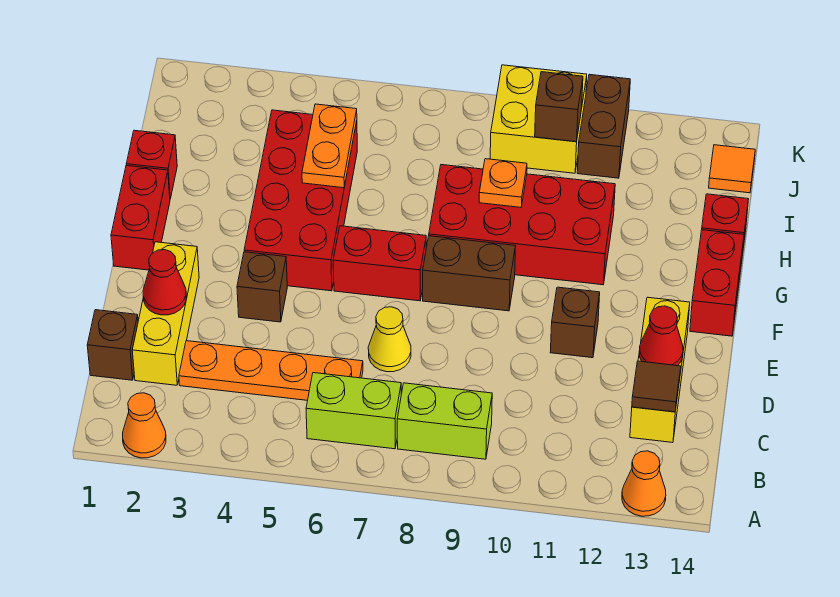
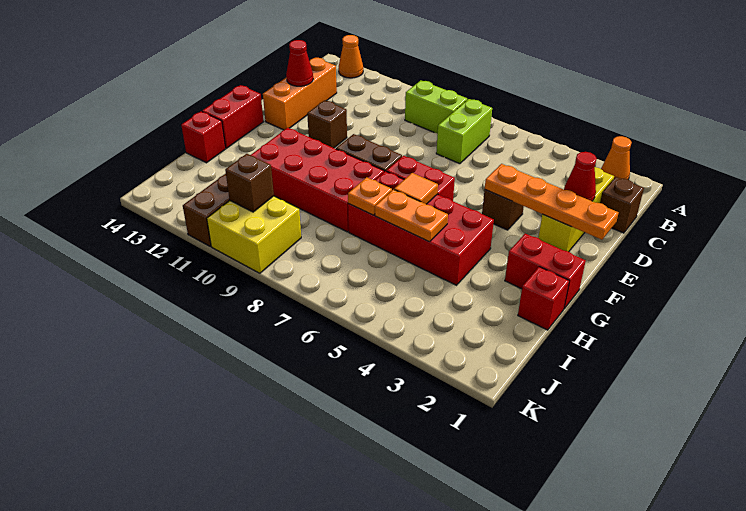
lime brick B6:B7 level 1 -> lime brick B7:C7 level 1
orange plate C3:C6 level 1 -> orange plate E1:E4 level 2
yellow brick C13:E13 level 1 -> orange brick C13:E13 level 1
brown tile C13 level 2 -> none
yellow cone D7 level 1 -> none
red brick F1:G1 level 1 -> red brick G1:G2 level 1
red brick F4:I5 level 1 -> red brick G4:H7 level 1
orange plate H5:I5 level 2 -> orange plate H5:H6 level 2
orange plate H9 level 2 -> orange plate H7 level 2
orange tile J14 level 1 -> orange tile G6 level 2

